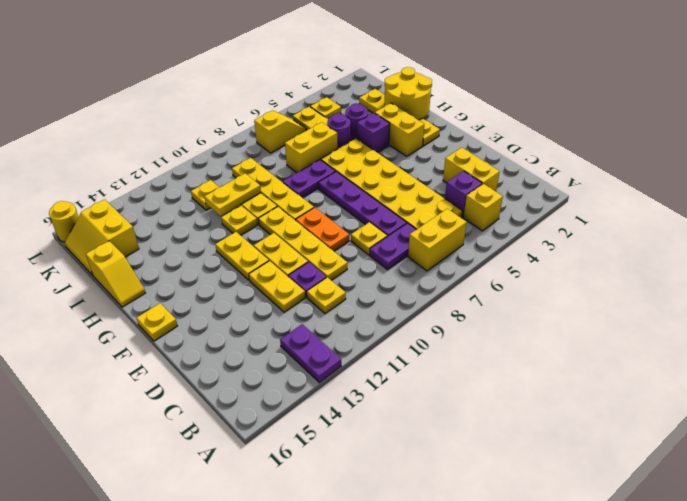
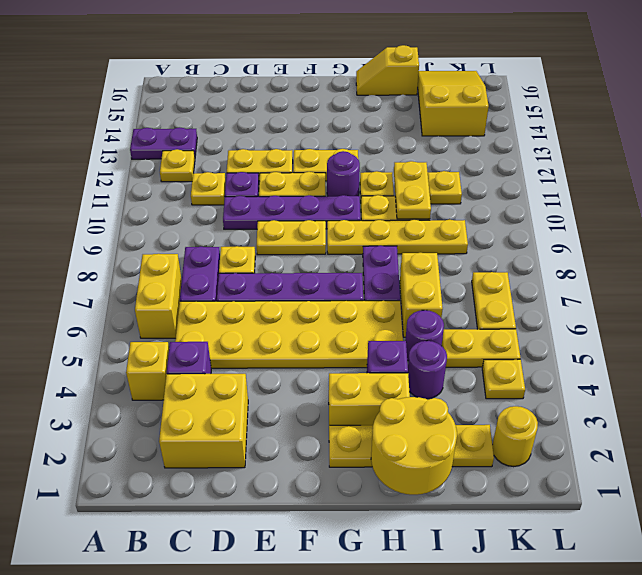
yellow brick C3:D3 level 1 -> yellow brick C2:D3 level 1
yellow plate D10:G10 level 1 -> purple plate D10:G10 level 1
orange plate E9:F9 level 1 -> yellow plate E9:F9 level 1
yellow plate F16 level 1 -> yellow plate B12 level 1
none -> purple round brick G11 level 1
yellow slope J15:K16 level 1 top 15 -> yellow slope J14:K16 level 1 top 14
yellow slope K6:K7 level 1 top 7 -> yellow plate K6:K7 level 1
yellow round brick L16 level 1 -> yellow round brick K2 level 1

